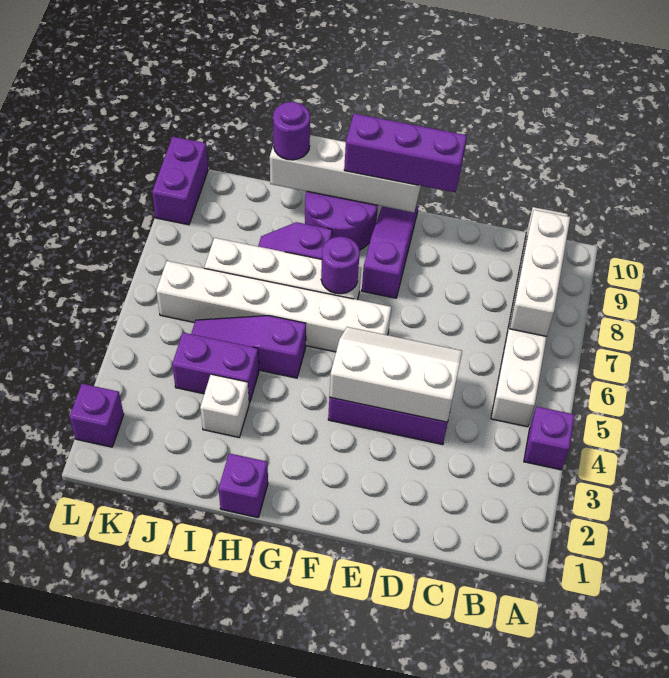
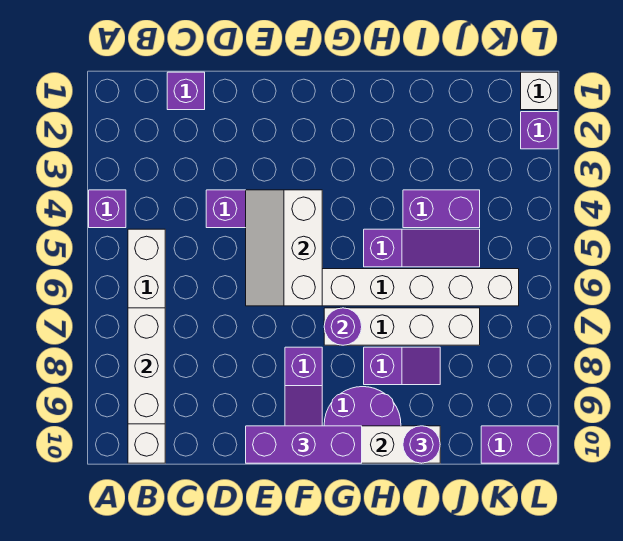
white slope D4:F5 level 2 top 4 -> white slope E4:F6 level 2 top F
purple brick H1 level 1 -> purple brick C1 level 1
white brick I3 level 1 -> white brick L1 level 1
purple brick L9:L10 level 1 -> purple brick K10:L10 level 1

